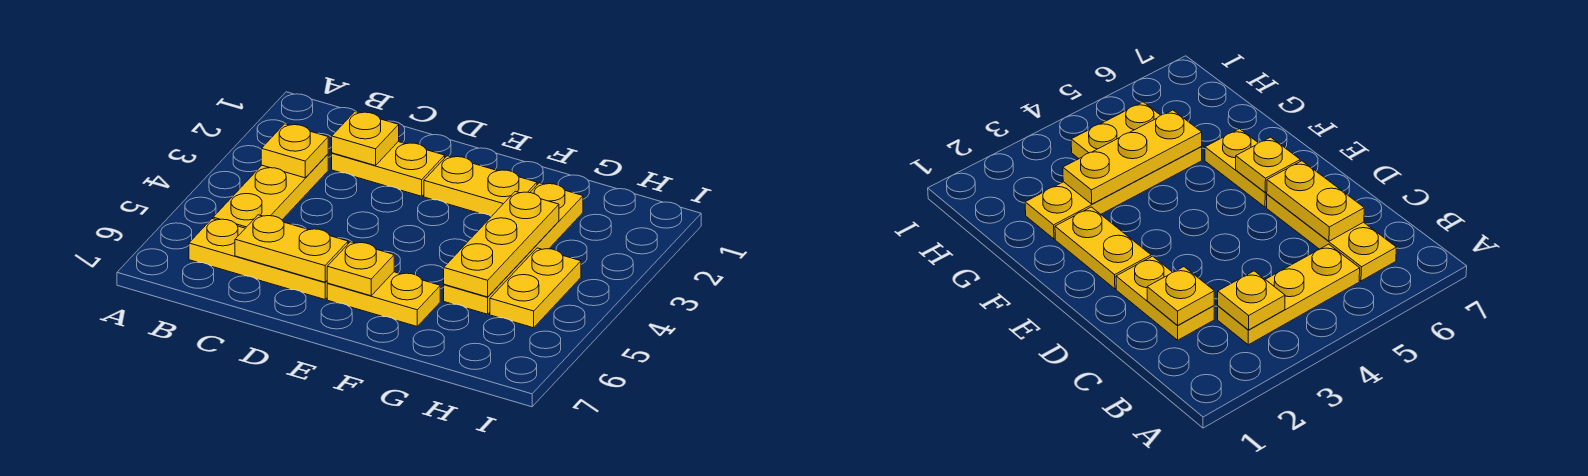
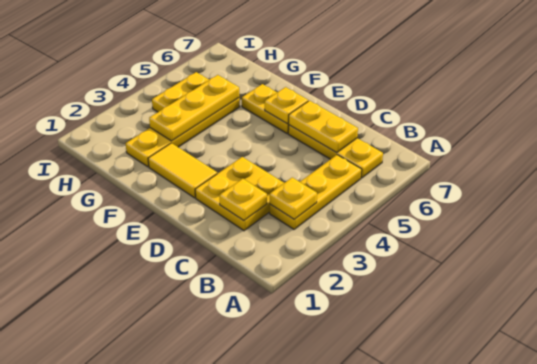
yellow plate C2:D2 level 1 -> yellow plate C2:D3 level 1
yellow plate E2:F2 level 1 -> yellow tile E2:F2 level 1

